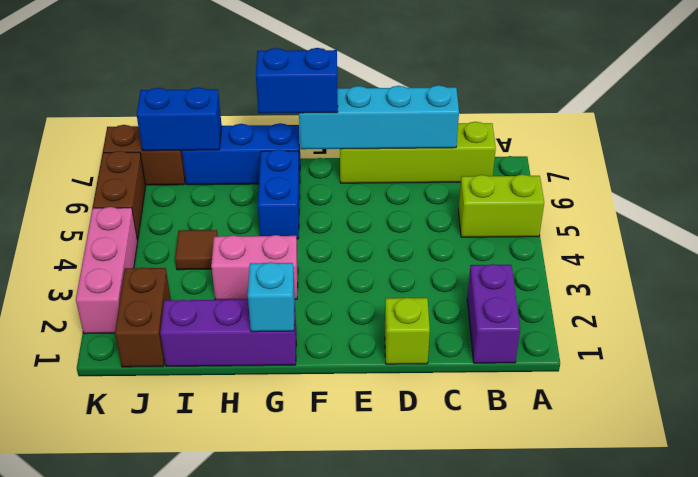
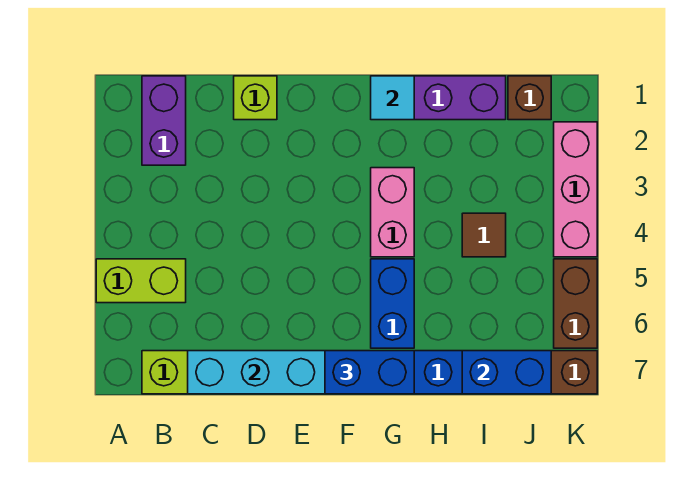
cyan brick G1 level 2 -> cyan tile G1 level 2
pink brick G3:H3 level 1 -> pink brick G3:G4 level 1
brown brick J1:J2 level 1 -> brown brick J1 level 1

